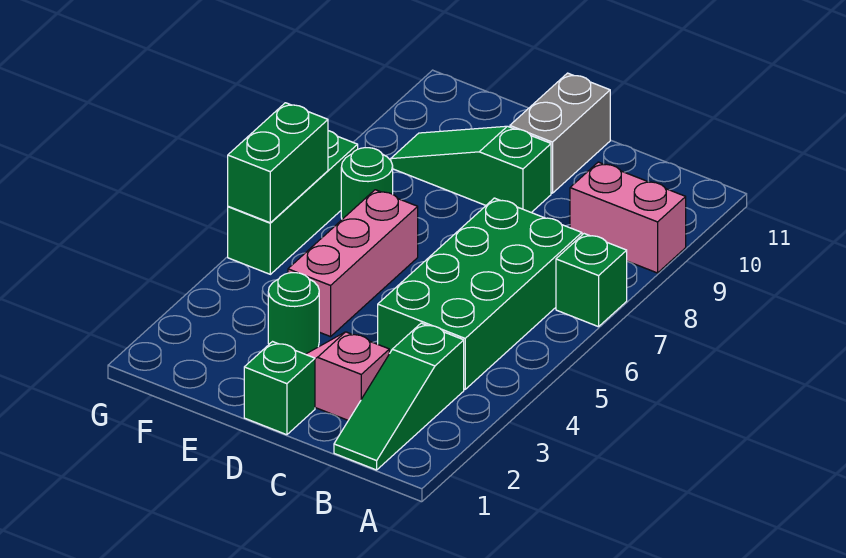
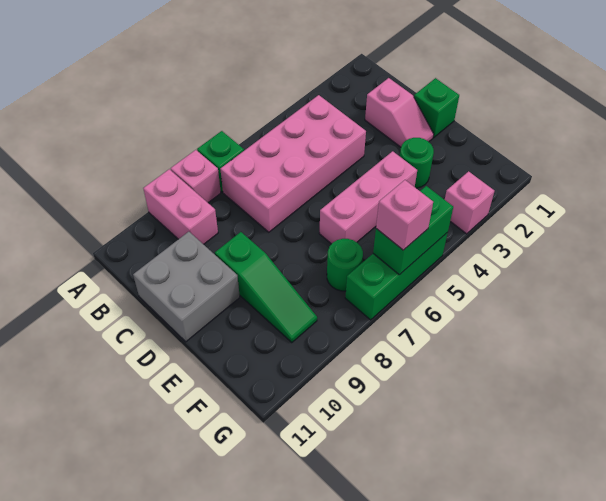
none -> pink brick A8 level 1
green slope B1:B3 level 1 top 3 -> none
green brick B4:C7 level 1 -> pink brick B4:C7 level 1
grey brick D10:D11 level 1 -> grey brick C10:D11 level 1
none -> pink brick G3 level 1
none -> pink brick G6 level 3

